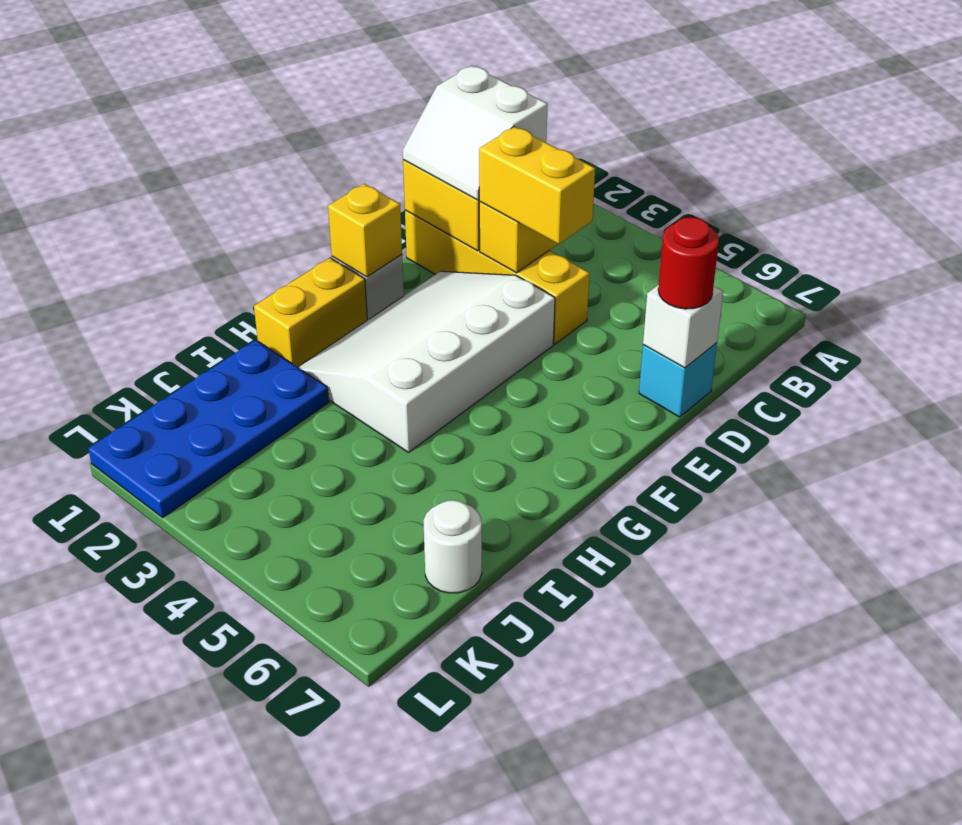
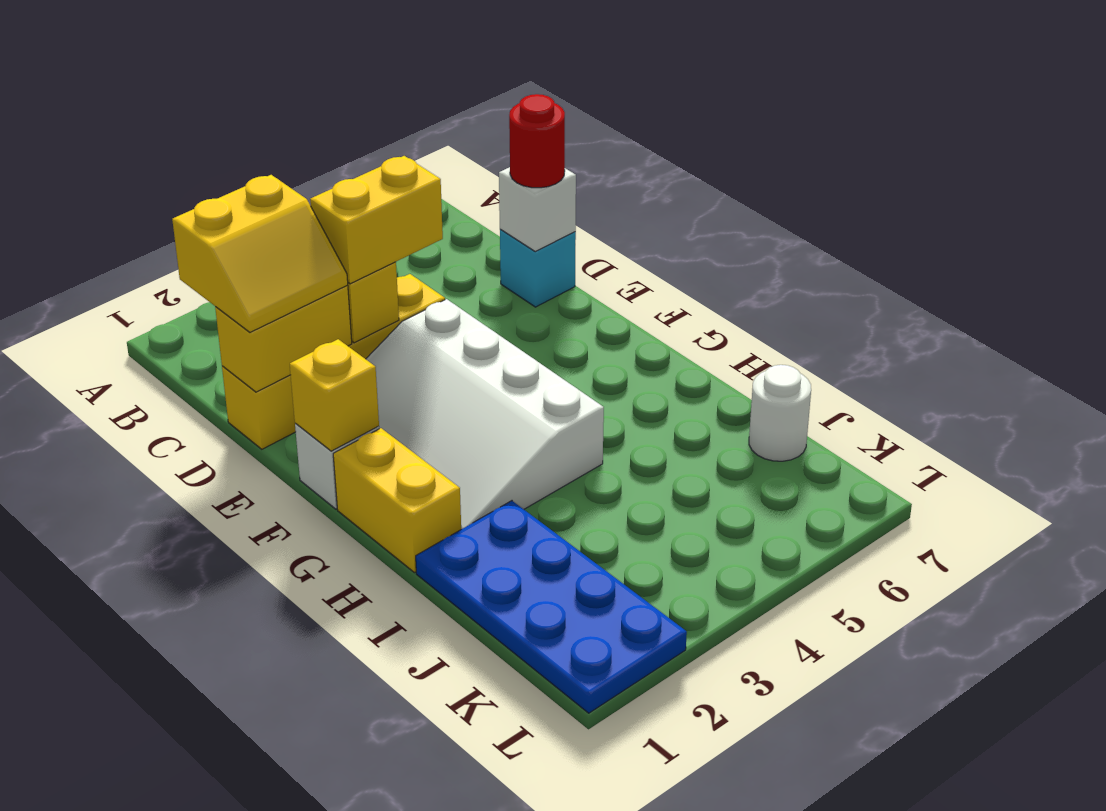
white slope C1:D2 level 3 top C -> yellow slope C1:D2 level 3 top C

